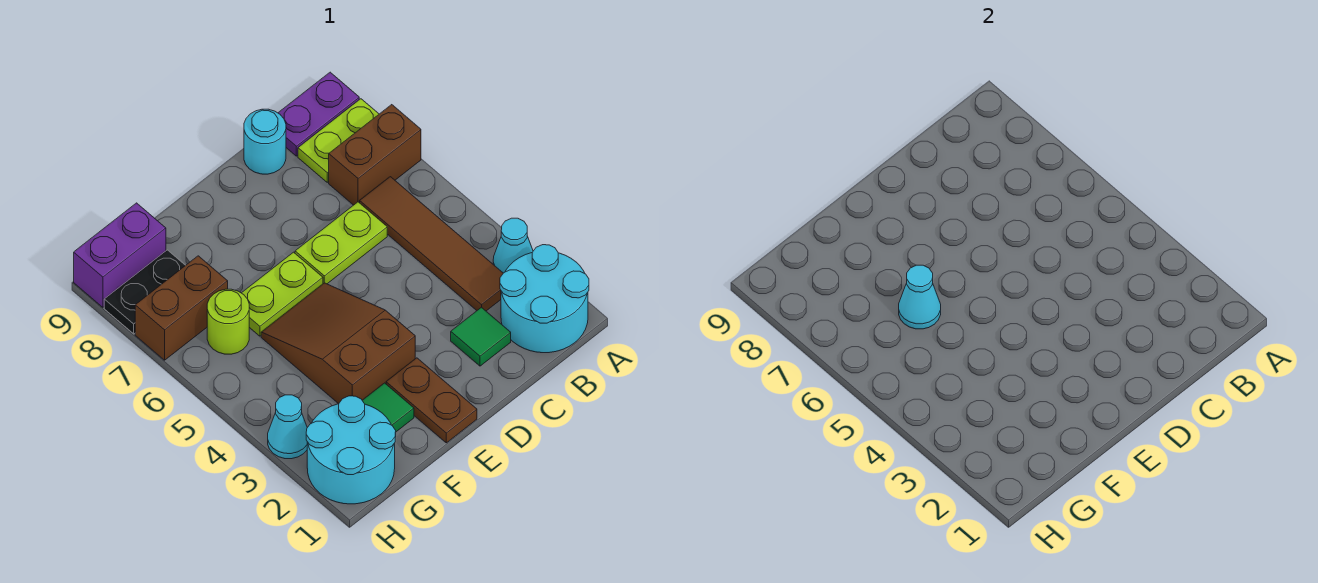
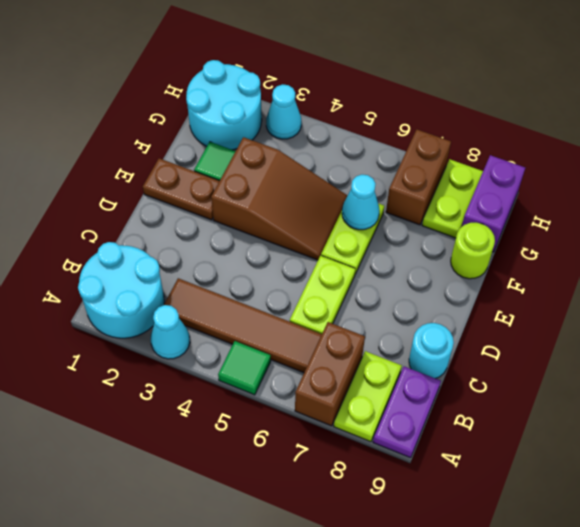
green tile C2 level 1 -> green tile A5 level 1
lime round brick G6 level 1 -> lime round brick F9 level 1
black plate G8:H8 level 1 -> lime plate G8:H8 level 1

